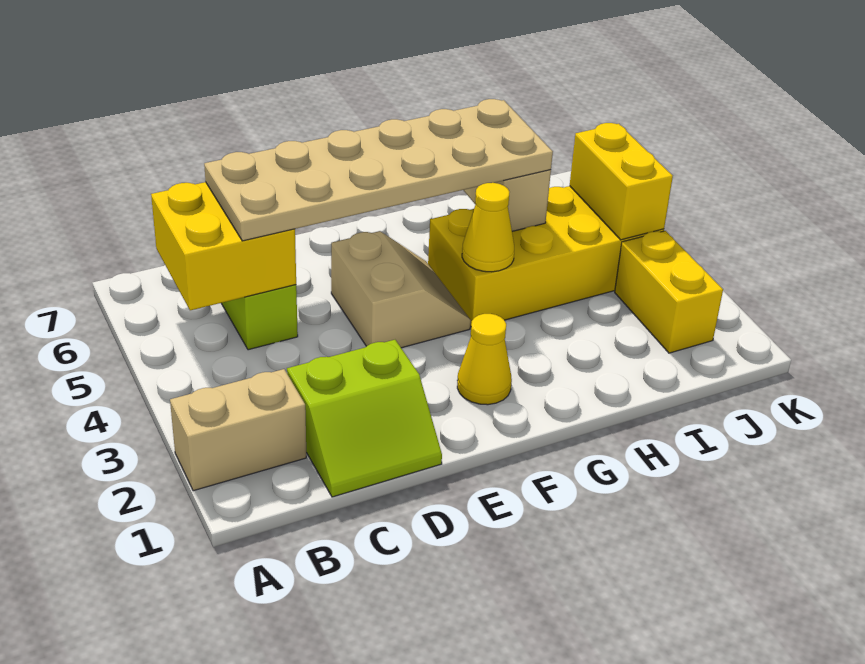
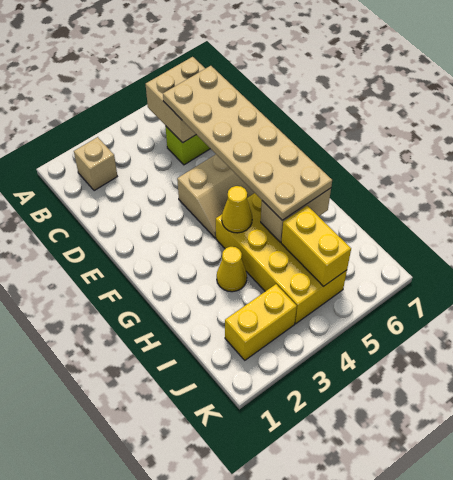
tan brick A2:B2 level 1 -> tan brick B2 level 1
yellow brick B5:C6 level 2 -> tan brick B5:C6 level 2
lime slope C1:D2 level 1 top 2 -> none
yellow cone F2 level 1 -> yellow cone H3 level 1
yellow brick J4:J5 level 2 -> yellow brick I5:J5 level 2

